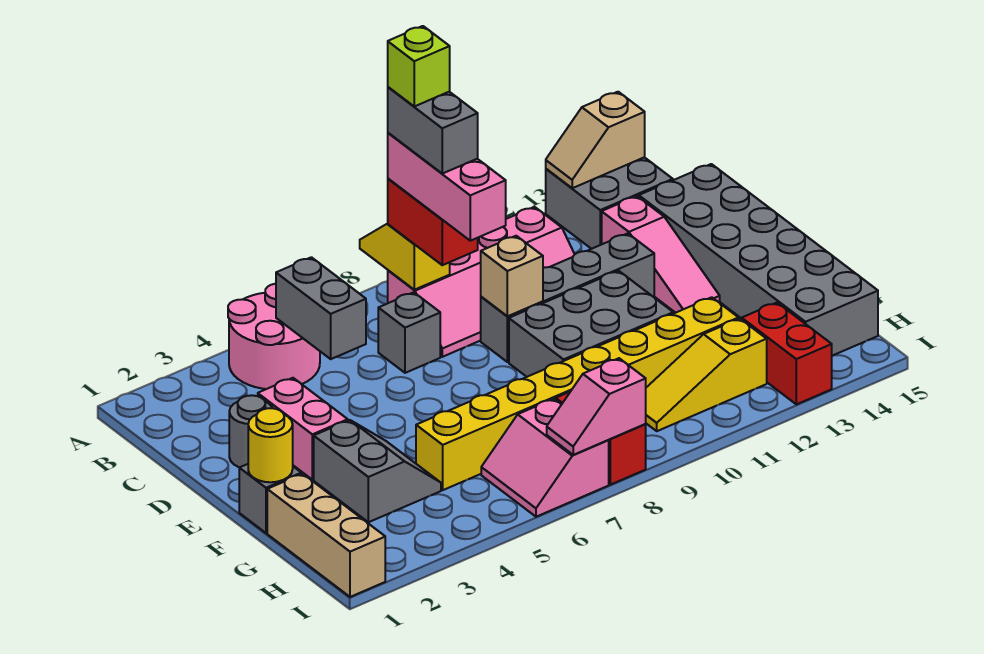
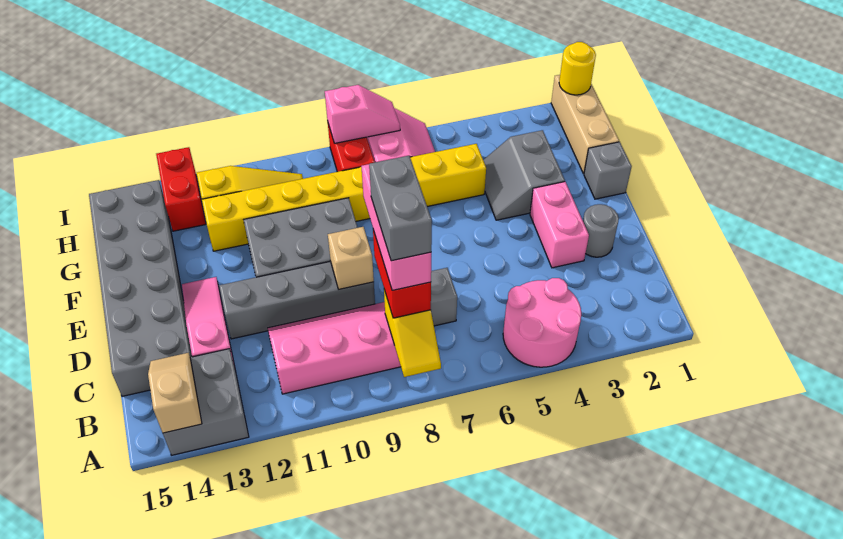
tan slope A13:A14 level 2 top 14 -> tan slope A14:B14 level 2 top A
grey brick B5:C5 level 2 -> none
lime brick B8 level 6 -> none
yellow round brick F1 level 2 -> yellow round brick I1 level 2

